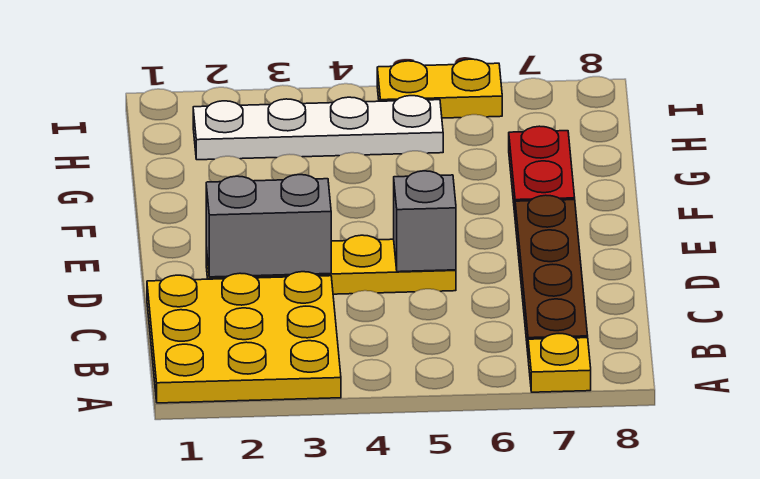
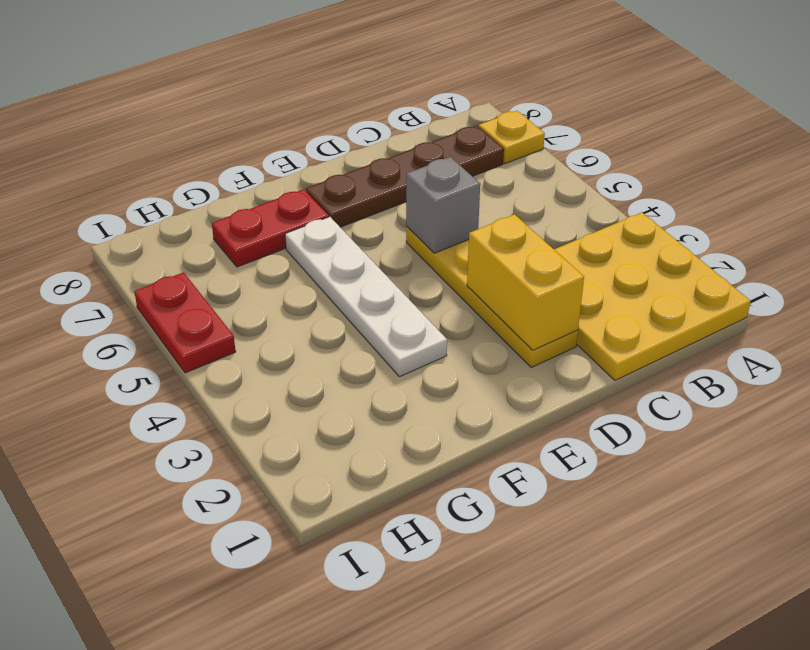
grey brick D2:D3 level 2 -> yellow brick D2:D3 level 2
white plate H2:H5 level 1 -> white plate F3:F6 level 1
yellow plate I5:I6 level 1 -> red plate I5:I6 level 1

